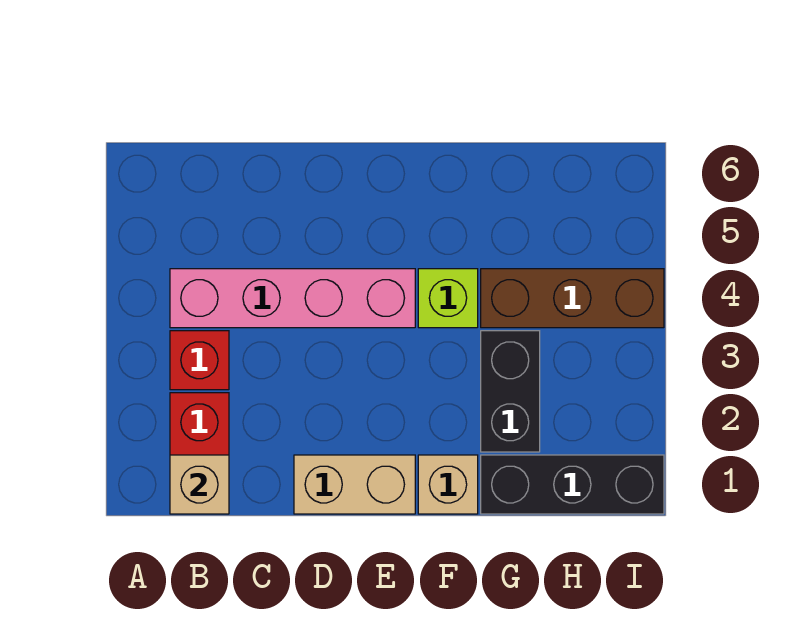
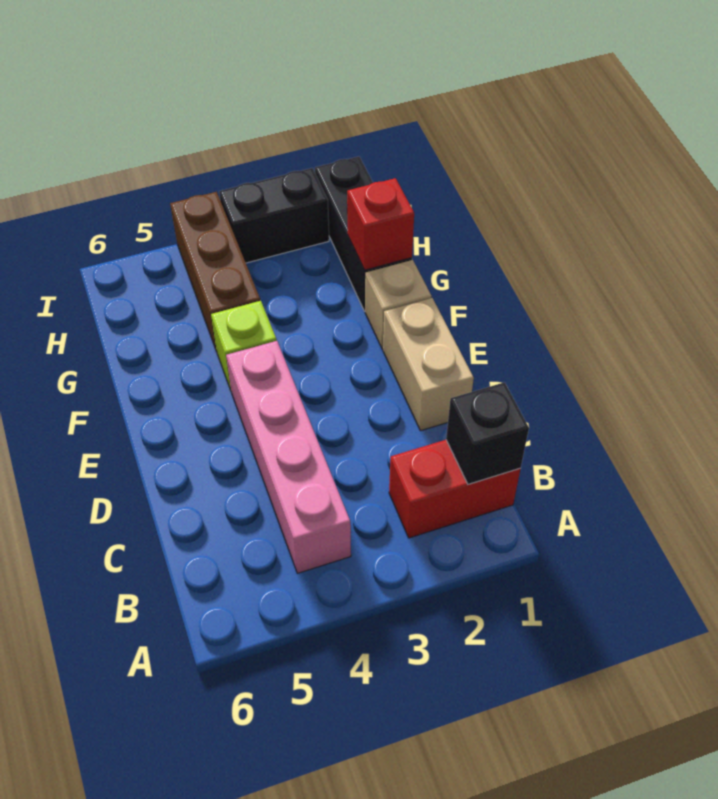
tan brick B1 level 2 -> black brick B1 level 2
red brick B3 level 1 -> red brick G1 level 2
black brick G2:G3 level 1 -> black brick I2:I3 level 1

